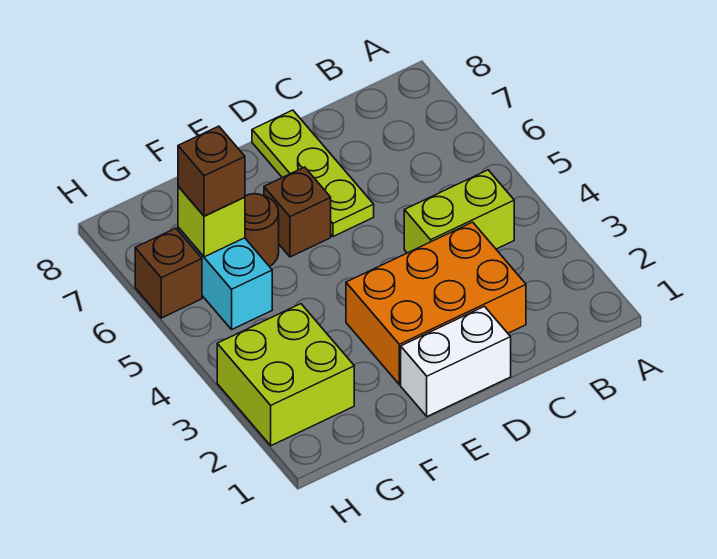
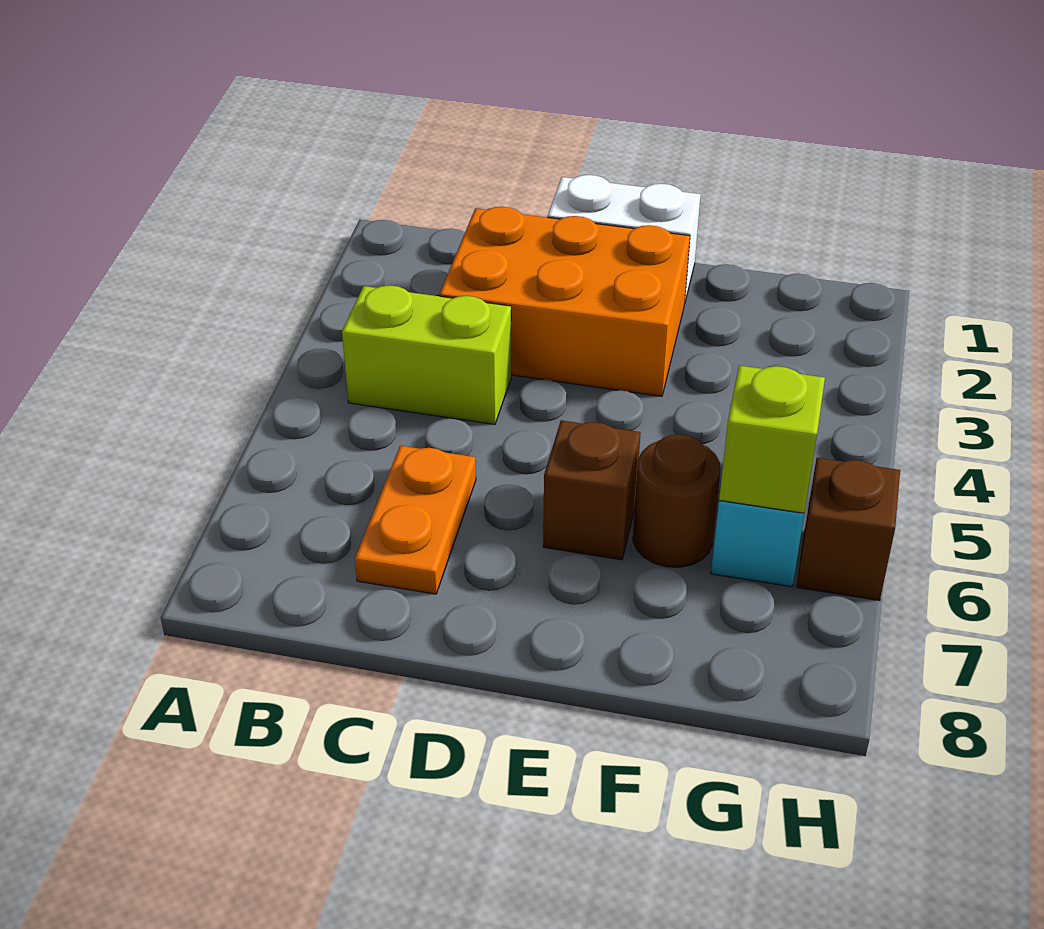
none -> orange plate C6:C7 level 1
lime plate D6:D8 level 1 -> none
lime brick G2:H3 level 1 -> none
brown brick G6 level 3 -> none

